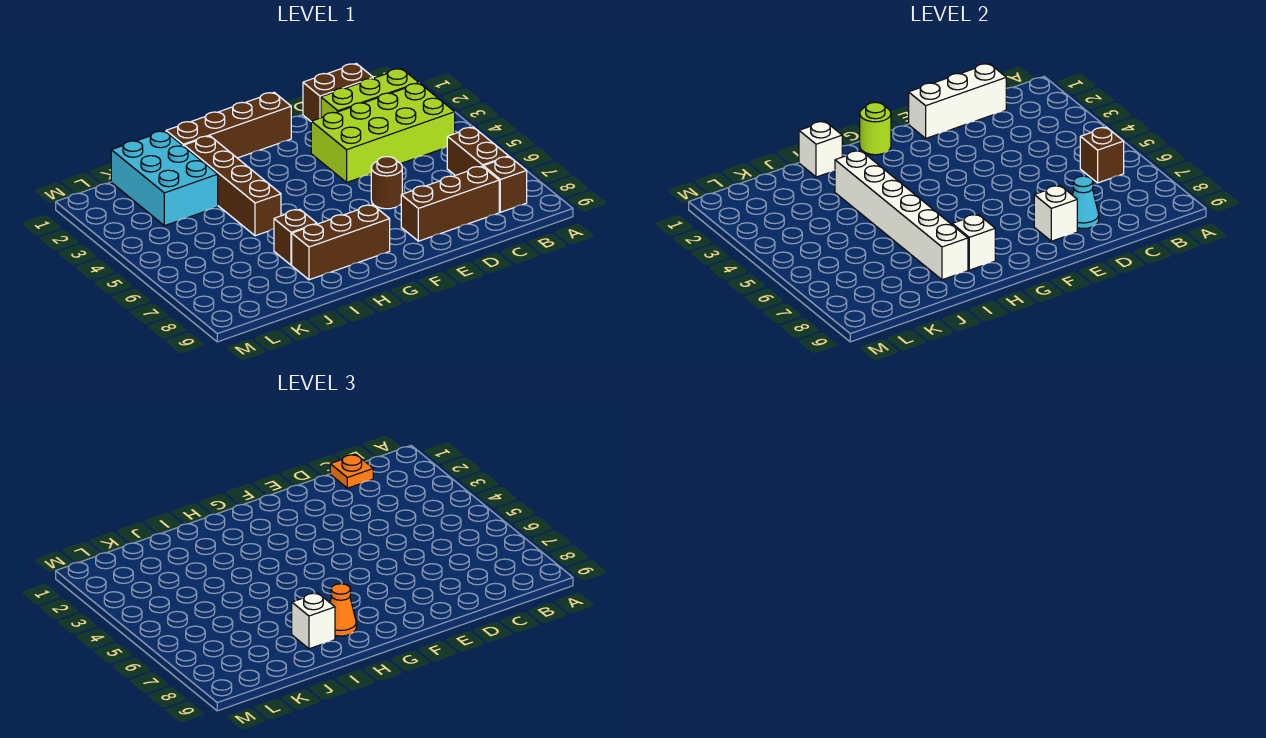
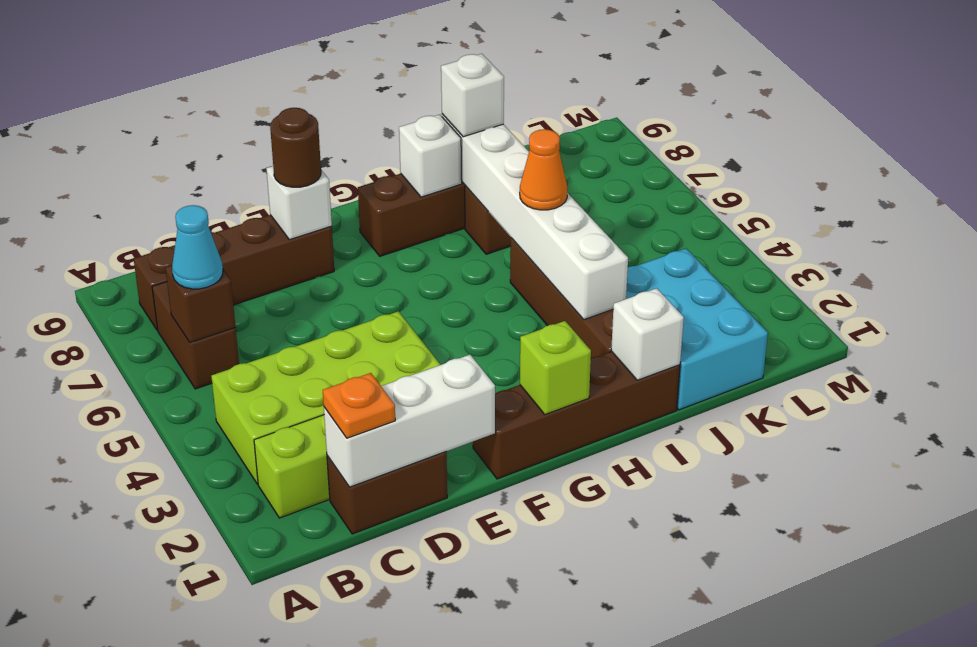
cyan cone D8 level 2 -> cyan cone B6 level 3
brown round brick E6 level 1 -> brown round brick E8 level 3
lime round brick G1 level 2 -> lime brick G1 level 2
orange cone H8 level 3 -> orange cone I5 level 3

